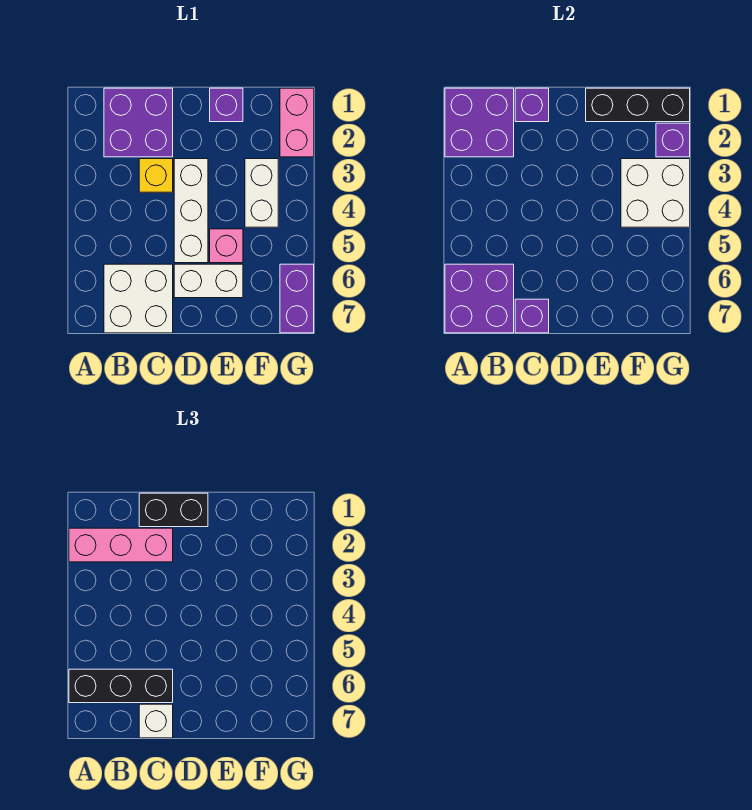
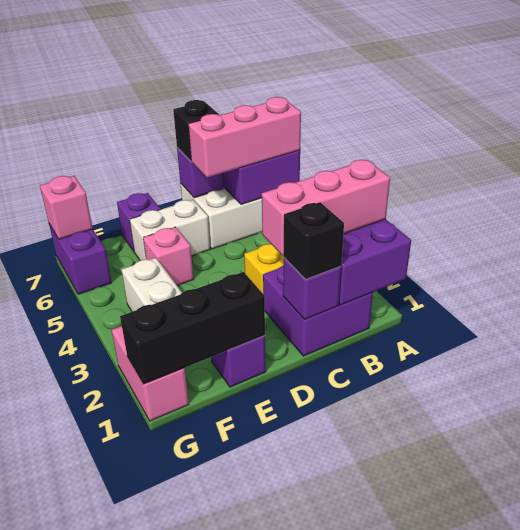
black brick A6:C6 level 3 -> pink brick A6:C6 level 3
black brick C1:D1 level 3 -> black brick C1 level 3
white brick C7 level 3 -> black brick C7 level 3
white brick D3:D5 level 1 -> none
white brick F3:G4 level 2 -> none
purple brick G2 level 2 -> purple brick E7 level 1
none -> pink brick G7 level 2

